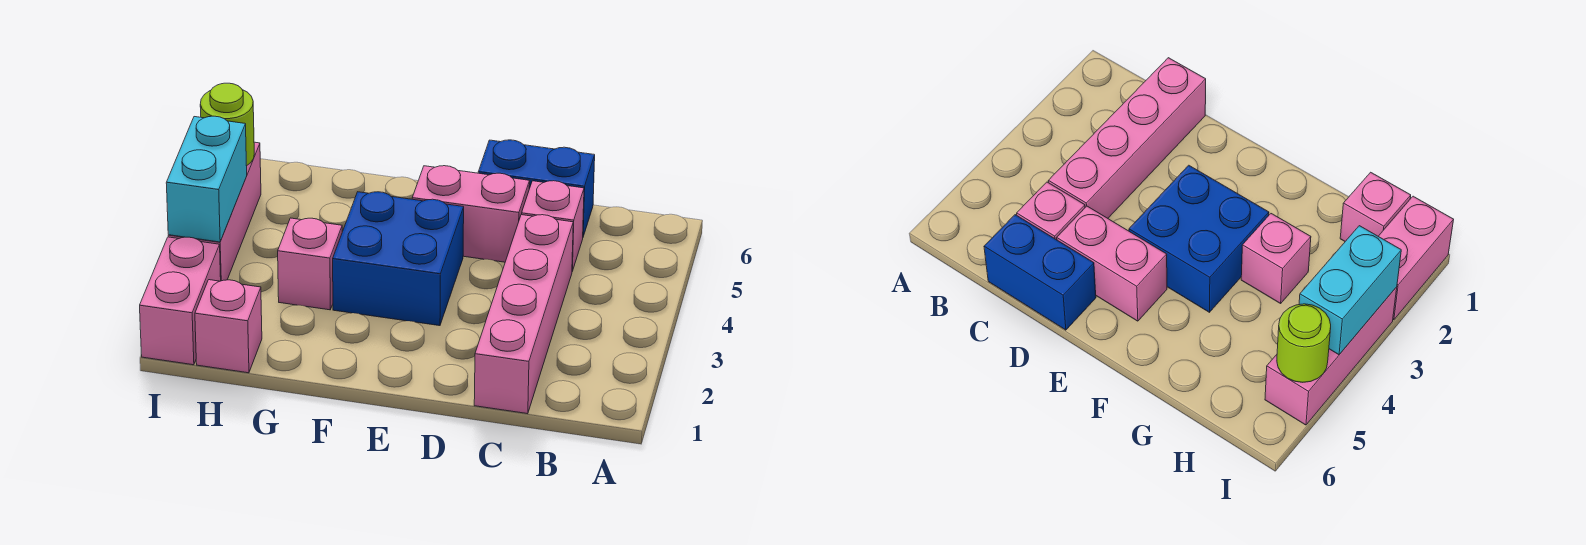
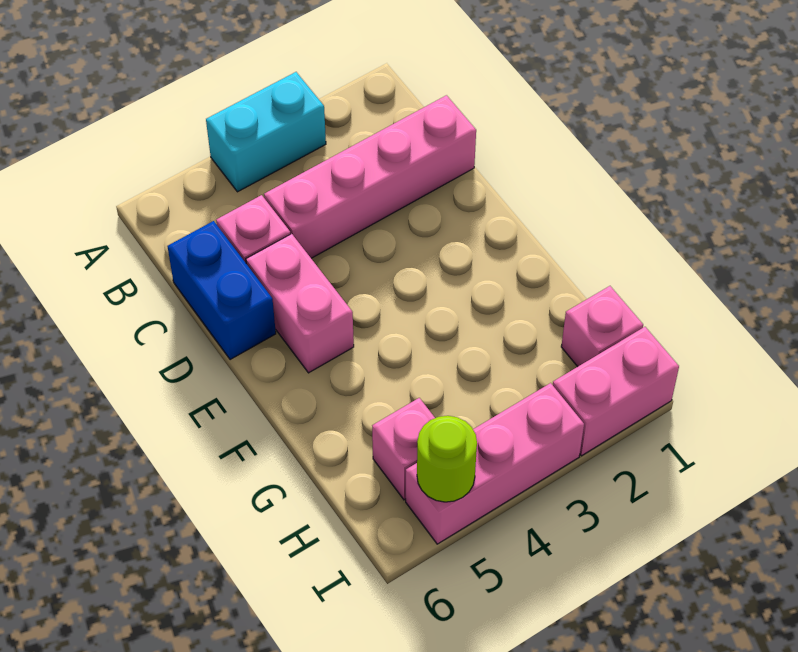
blue brick E3:F4 level 1 -> none
pink brick G3 level 1 -> pink brick H5 level 1
cyan brick I3:I4 level 2 -> cyan brick A3:A4 level 1

